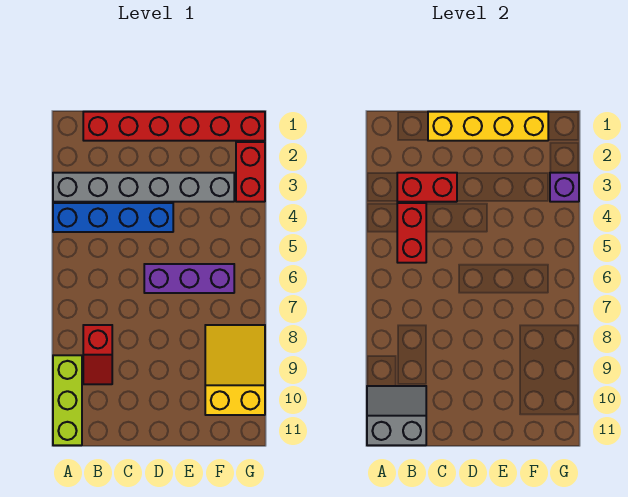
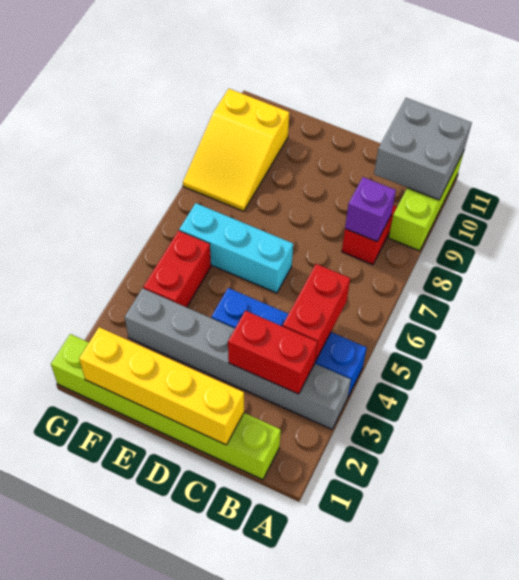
grey slope A10:B11 level 2 top 11 -> grey brick A10:B11 level 2
red brick B1:G1 level 1 -> lime brick B1:G1 level 1
purple brick D6:F6 level 1 -> cyan brick D6:F6 level 1
red brick G2:G3 level 1 -> red brick F4:F5 level 1
purple brick G3 level 2 -> purple brick B8 level 2

